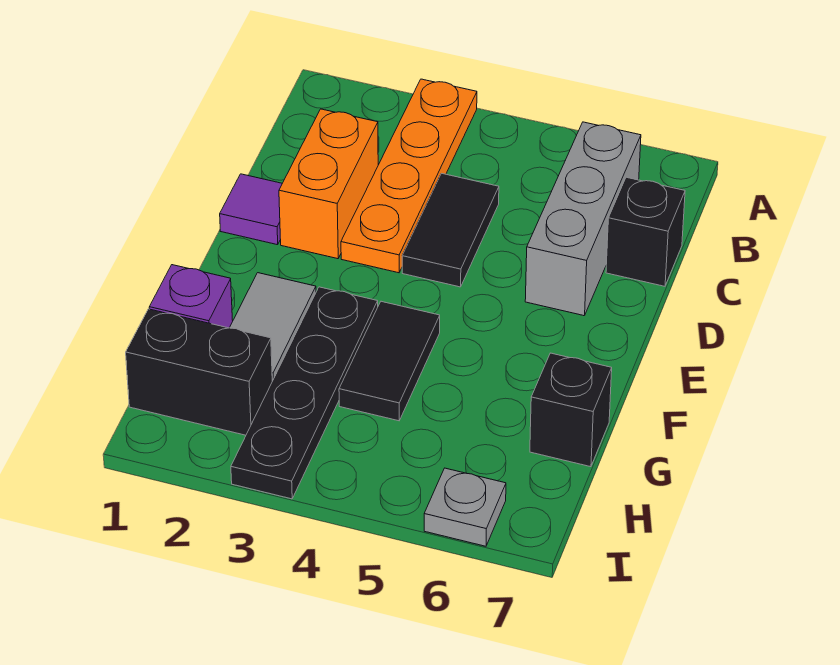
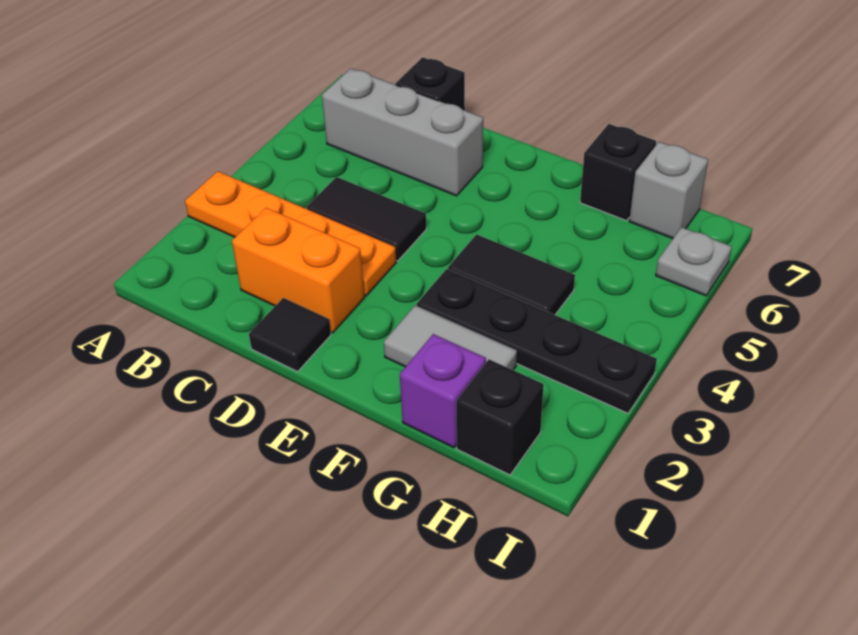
purple tile D1 level 1 -> black tile D1 level 1
black brick H1:H2 level 1 -> black brick H1 level 1
none -> grey brick H7 level 1

